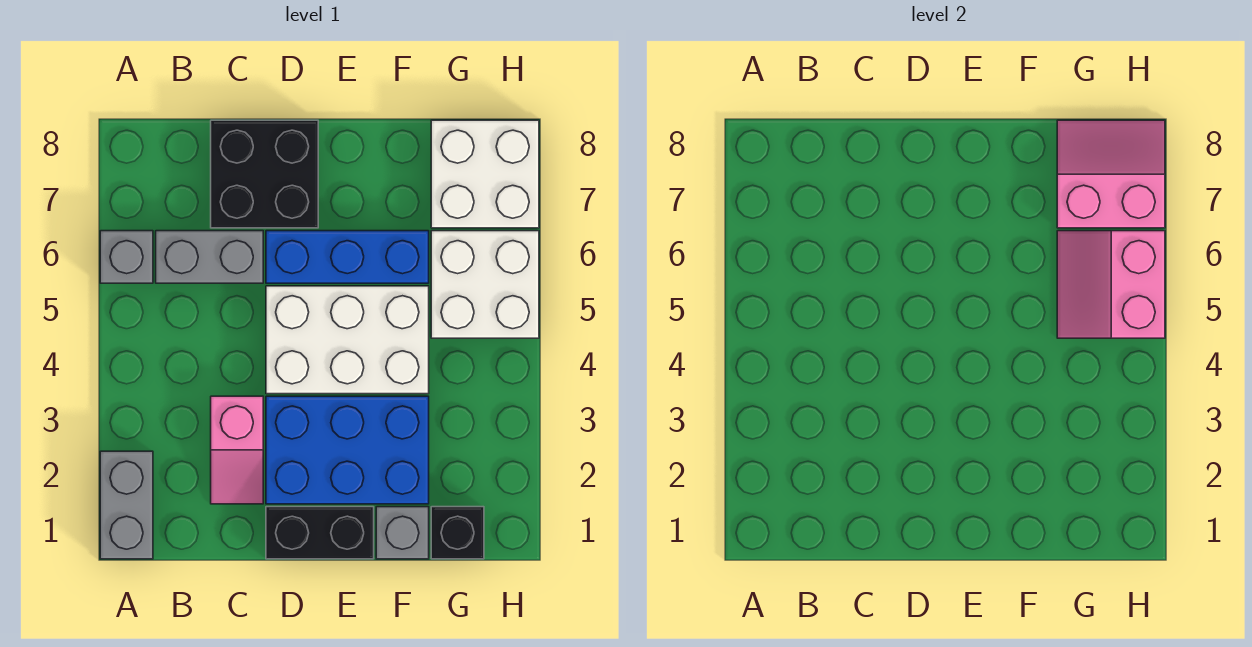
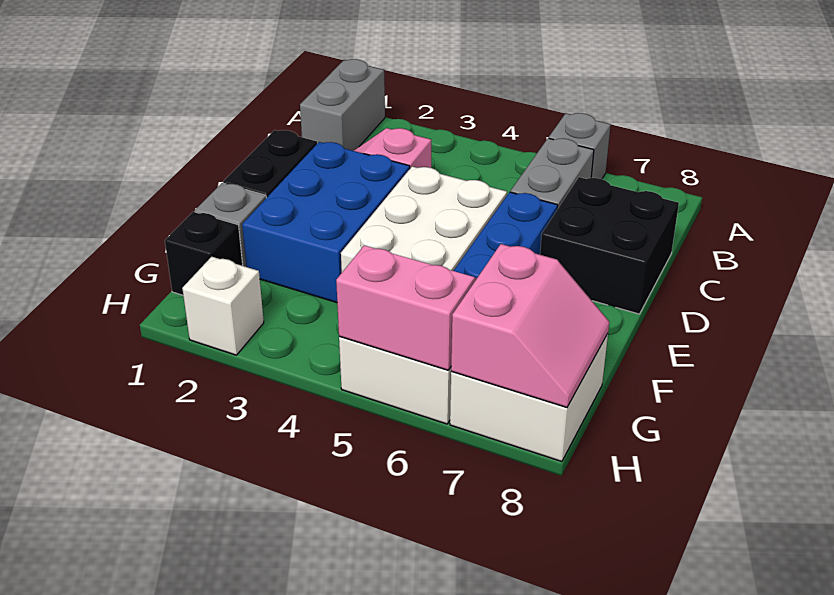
grey brick A1:A2 level 1 -> grey brick A1:B1 level 1
none -> white brick H2 level 1

